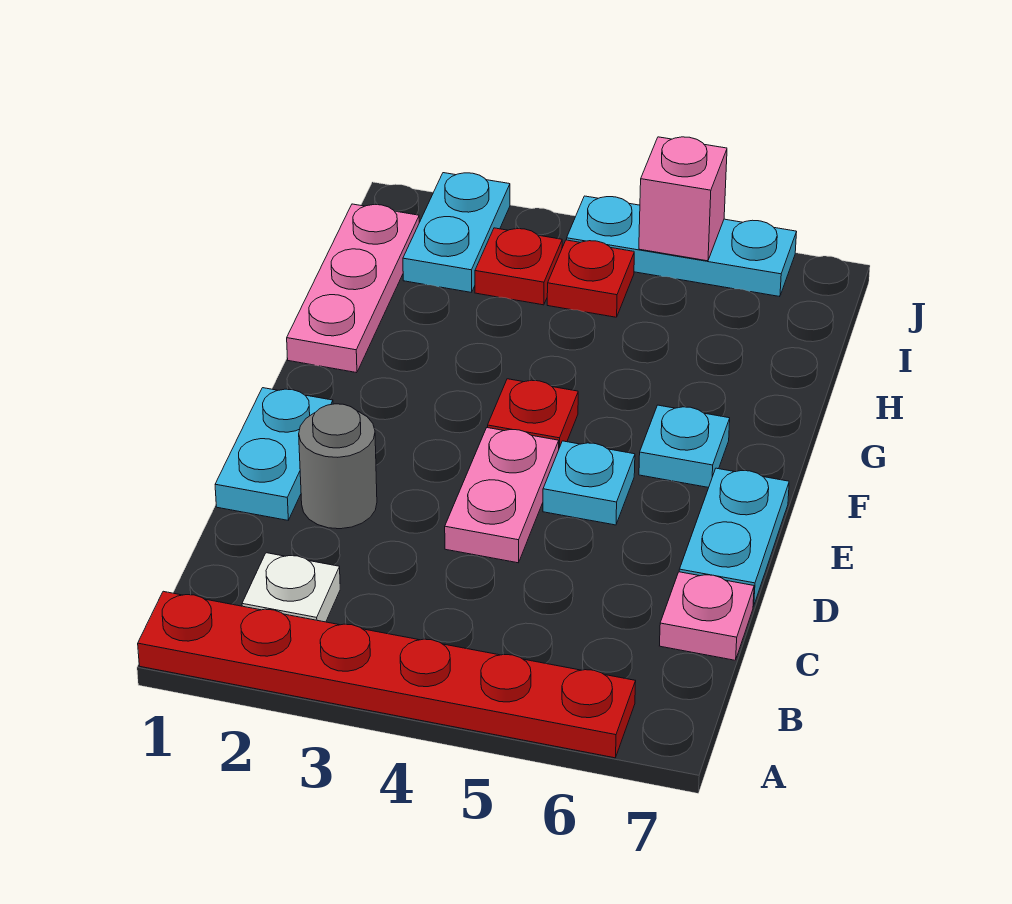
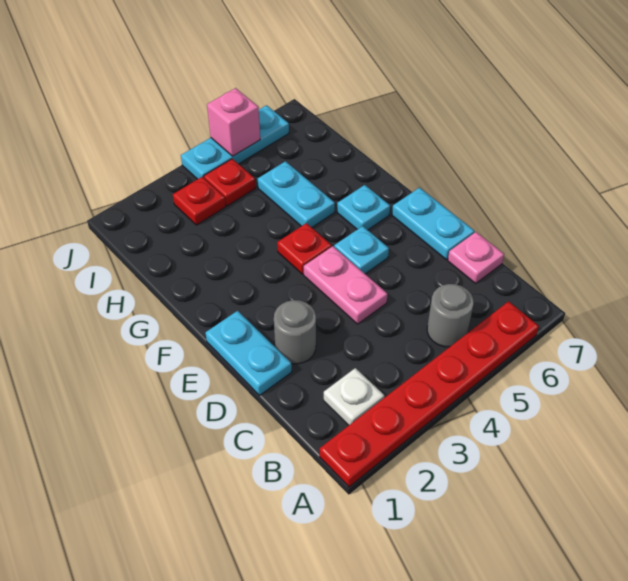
none -> grey round brick B5 level 1
pink plate G1:I1 level 1 -> none
cyan plate I2:J2 level 1 -> cyan plate G5:H5 level 1

